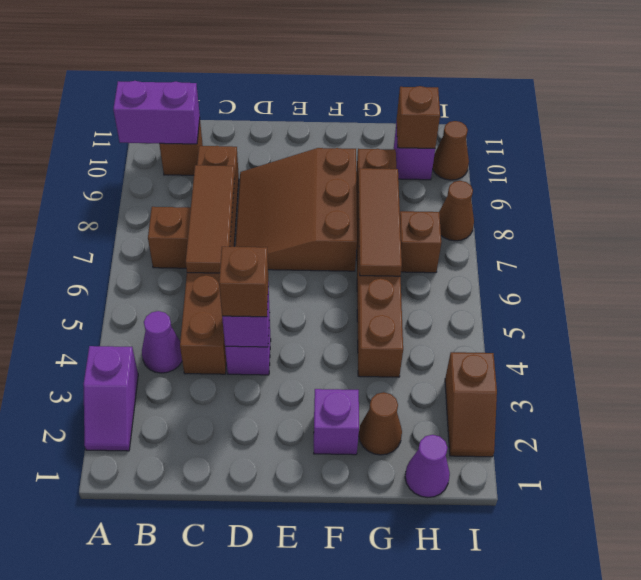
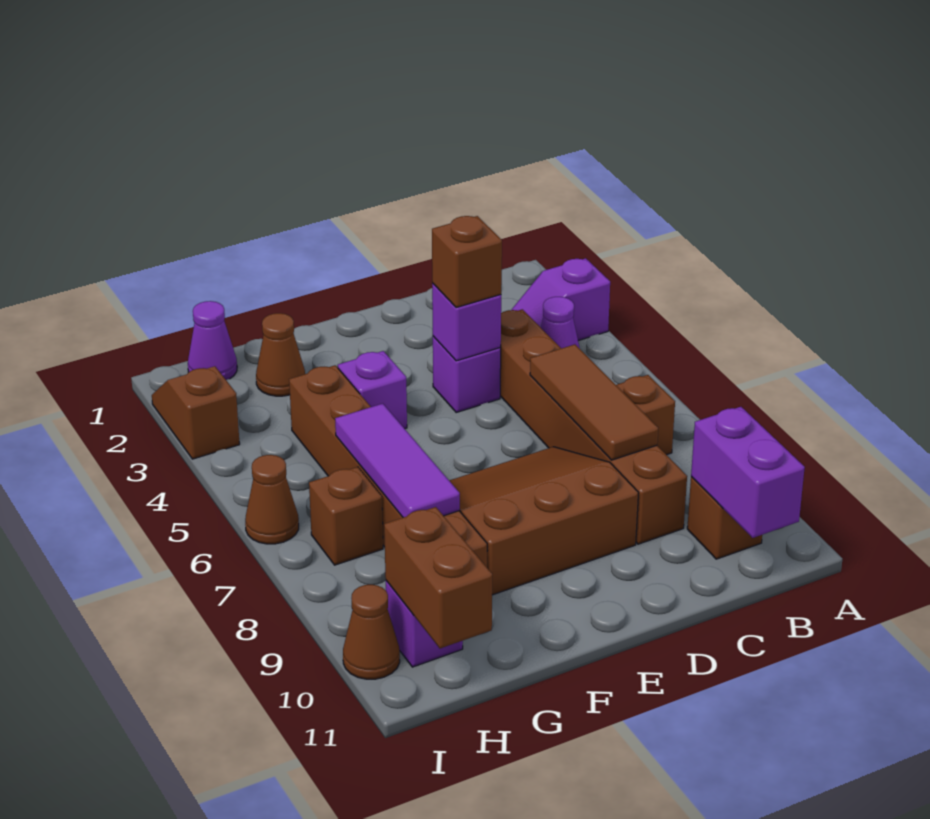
purple slope A2:A3 level 1 top 3 -> purple slope A3:B3 level 1 top A
purple brick A10:B10 level 2 -> purple brick B10:B11 level 2
brown slope D7:F9 level 1 top F -> brown slope D7:F9 level 1 top 9
purple brick F2 level 1 -> purple brick F4 level 1
brown tile G6:G8 level 2 -> purple tile G6:G8 level 2
brown brick H10 level 2 -> brown brick H10:H11 level 2
brown cone I8 level 1 -> brown cone I6 level 1

